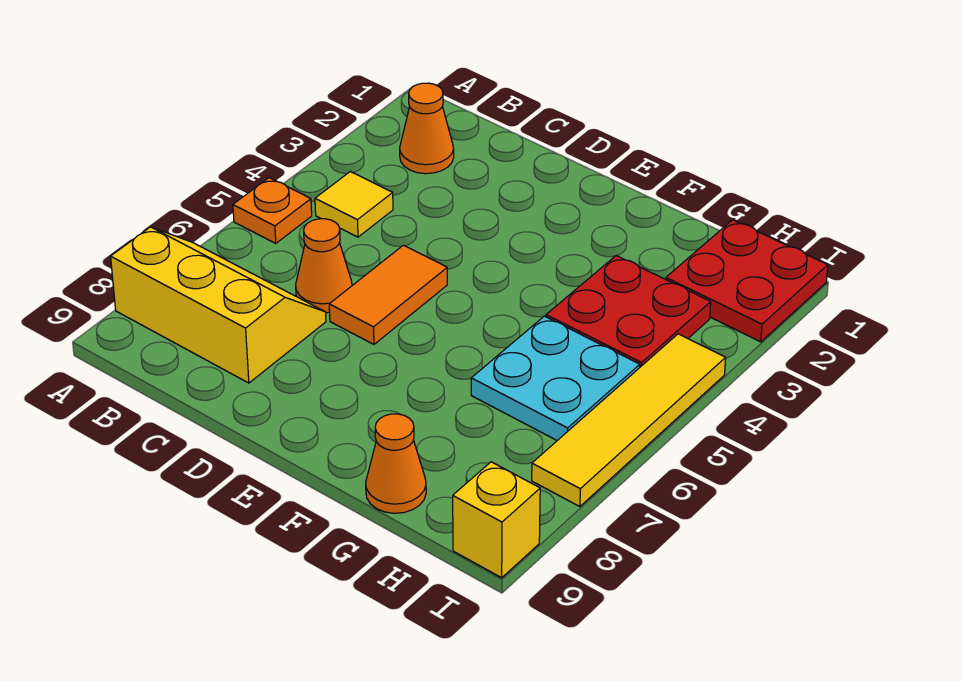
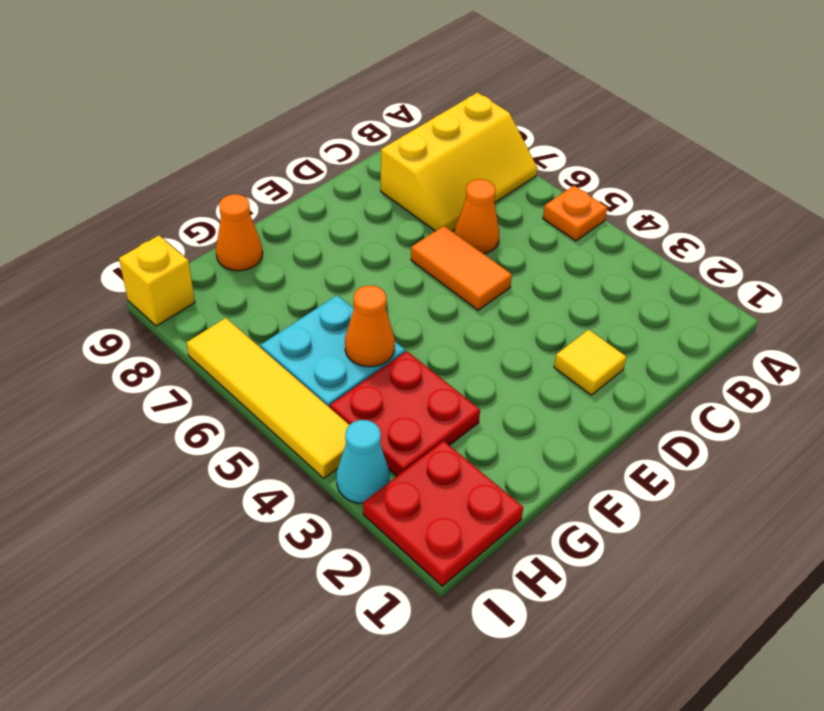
orange cone B2 level 1 -> orange cone G5 level 2
yellow tile B4 level 1 -> yellow tile D2 level 1
none -> cyan cone I3 level 1

